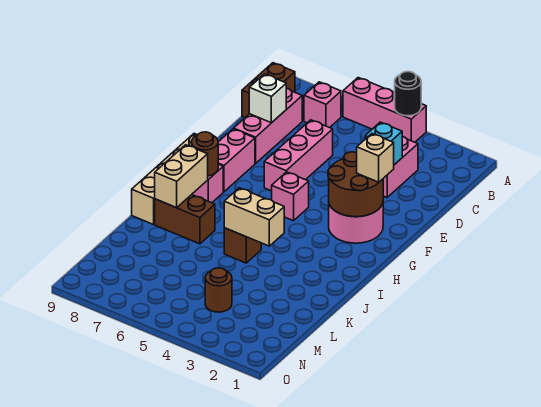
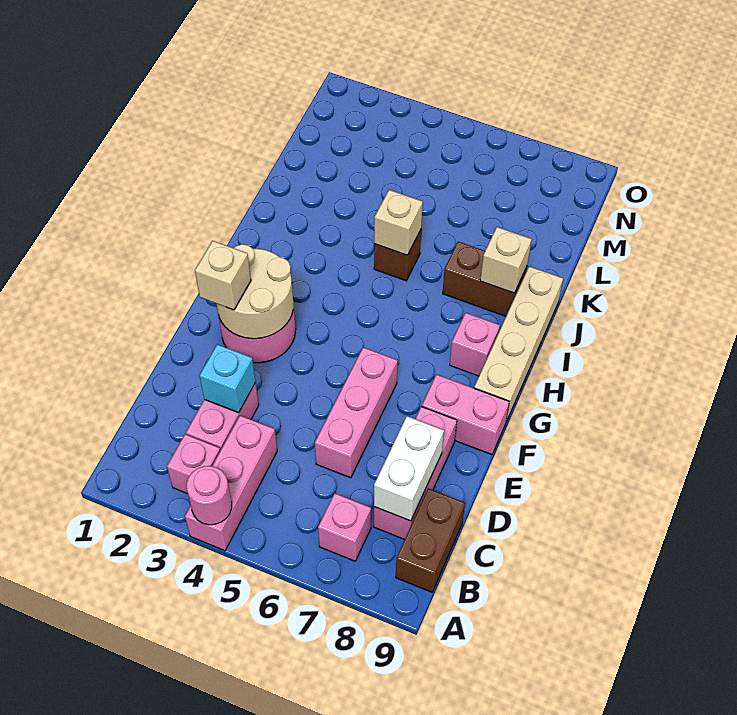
pink brick A4:A6 level 1 -> pink brick A4:C4 level 1
black round brick A4 level 2 -> pink round brick A4 level 2
white brick D8 level 2 -> white brick C8:D8 level 2
brown round brick F2:G3 level 2 -> tan round brick F2:G3 level 2
pink brick F8:G8 level 1 -> pink brick F8:F9 level 1
pink brick G5 level 1 -> pink brick B3 level 1
brown round brick H8 level 2 -> none
tan brick I8:J8 level 2 -> tan brick J8 level 2
tan brick J4:J5 level 2 -> tan brick J5 level 2
brown round brick M4 level 1 -> none

